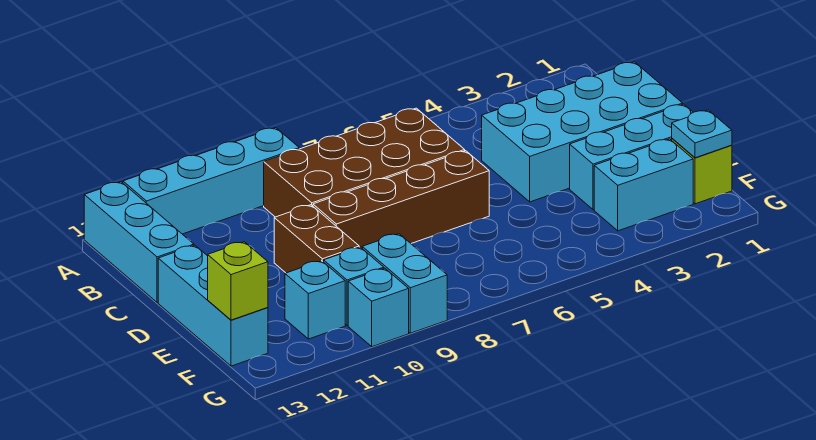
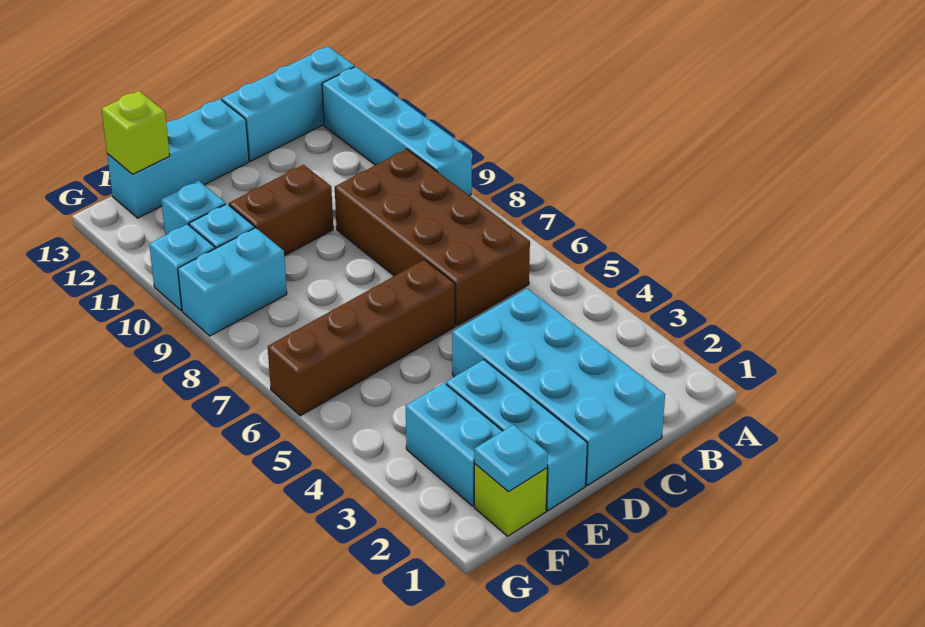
brown brick D6:D9 level 1 -> brown brick D6:G6 level 1

